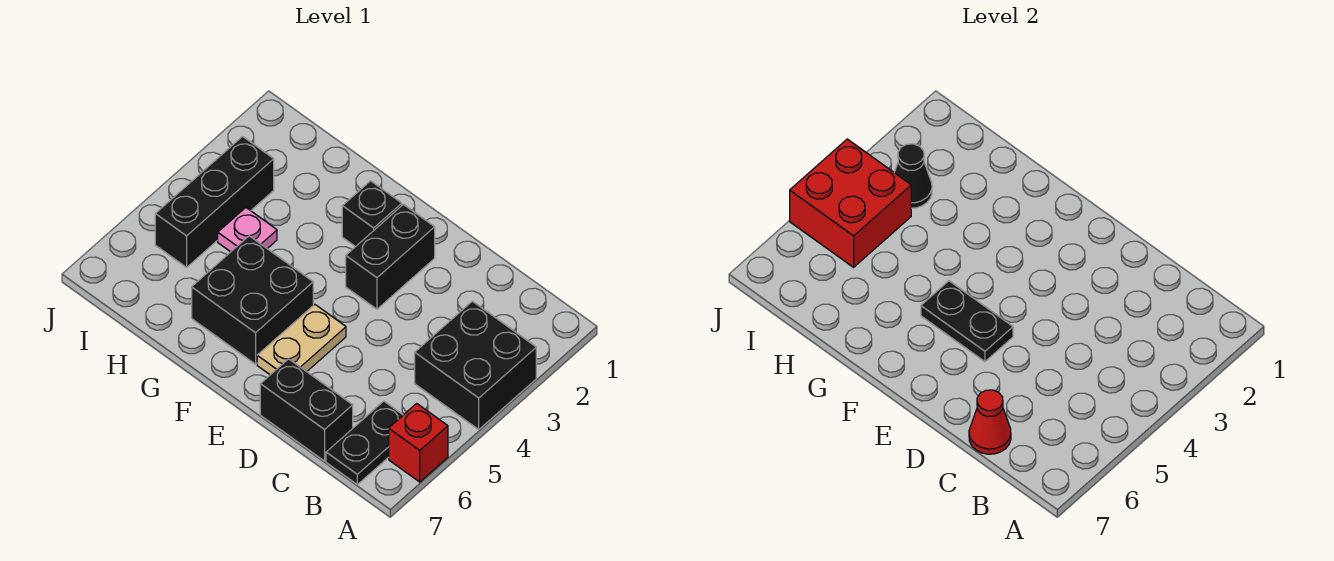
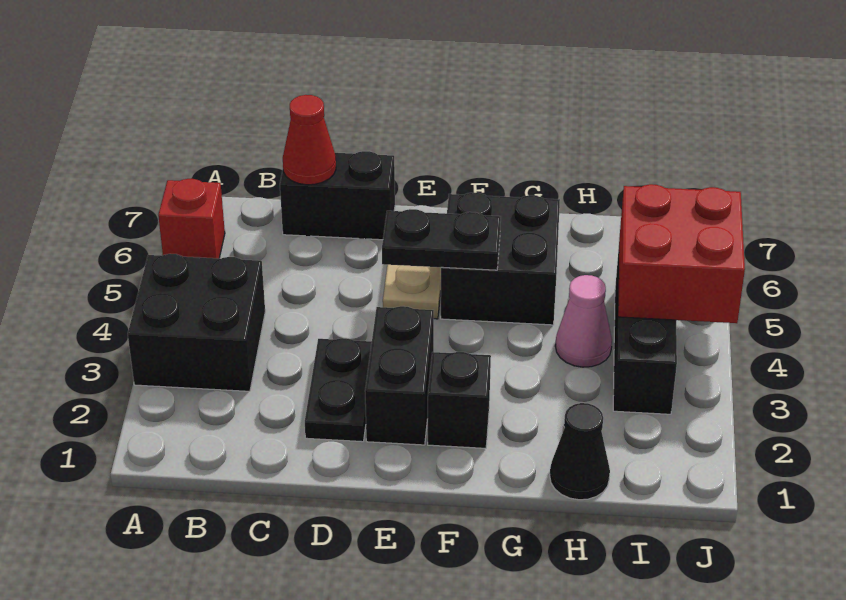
black plate B6:B7 level 1 -> black plate D2:D3 level 1
pink plate H4 level 1 -> pink cone H4 level 1
black cone I3 level 2 -> black cone H1 level 1

